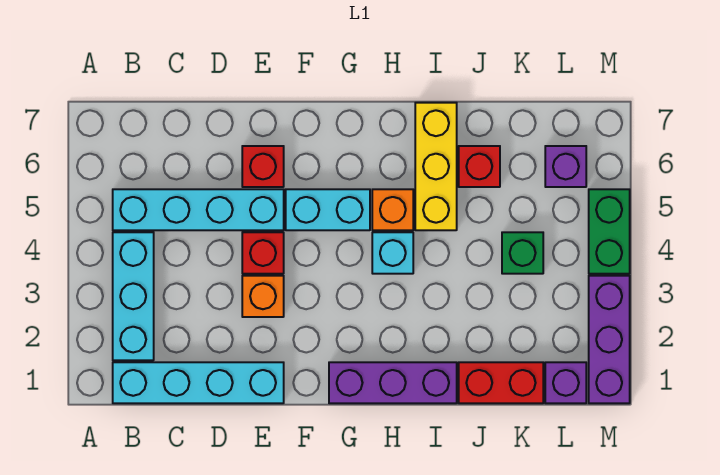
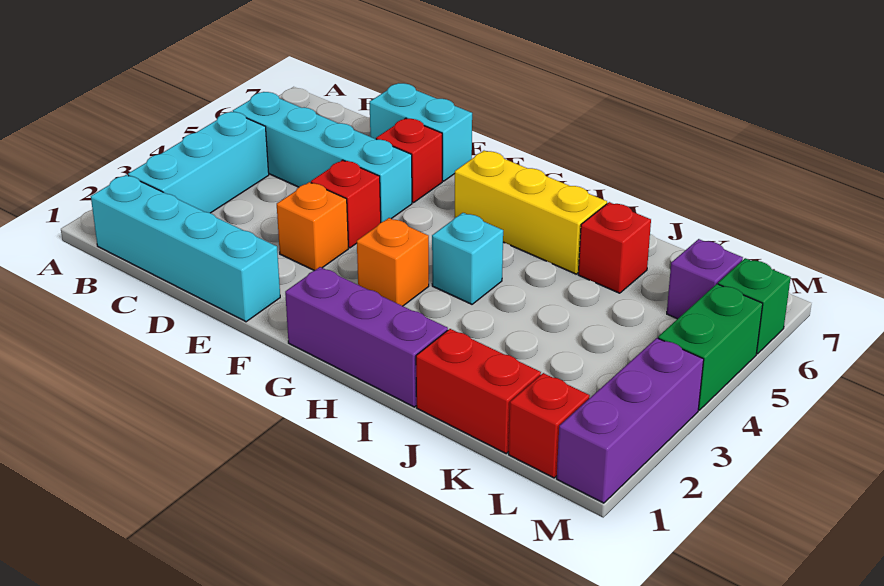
cyan brick F5:G5 level 1 -> cyan brick D7:E7 level 1
orange brick H5 level 1 -> orange brick G3 level 1
yellow brick I5:I7 level 1 -> yellow brick G6:I6 level 1
green brick K4 level 1 -> green brick M6 level 1
purple brick L1 level 1 -> red brick L1 level 1

